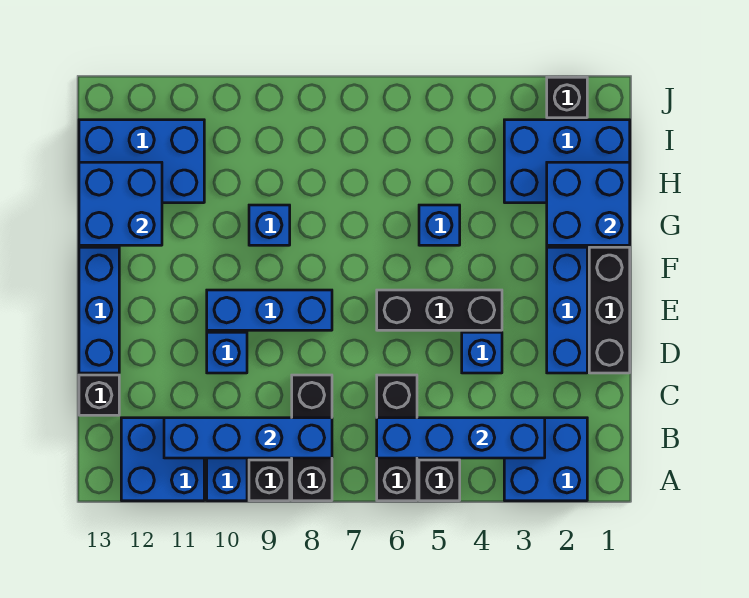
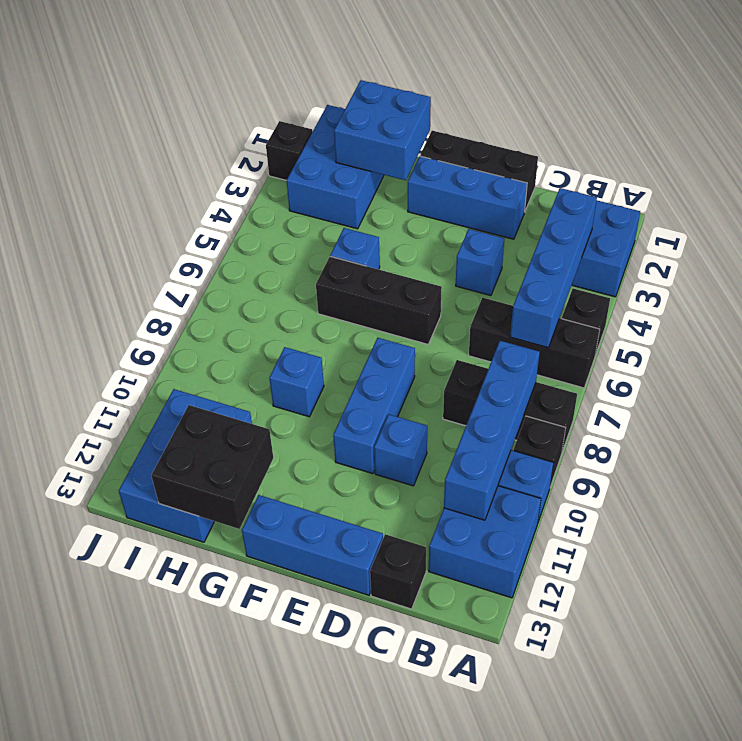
black brick E4:E6 level 1 -> black brick E6:G6 level 1
blue brick G12:H13 level 2 -> black brick G12:H13 level 2

